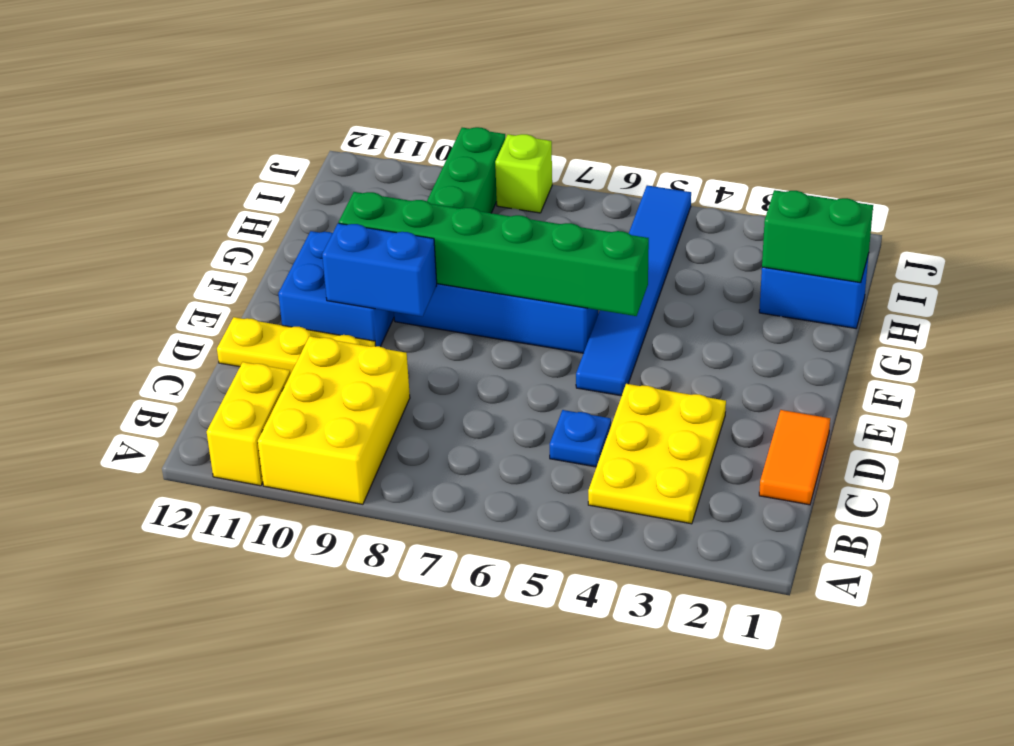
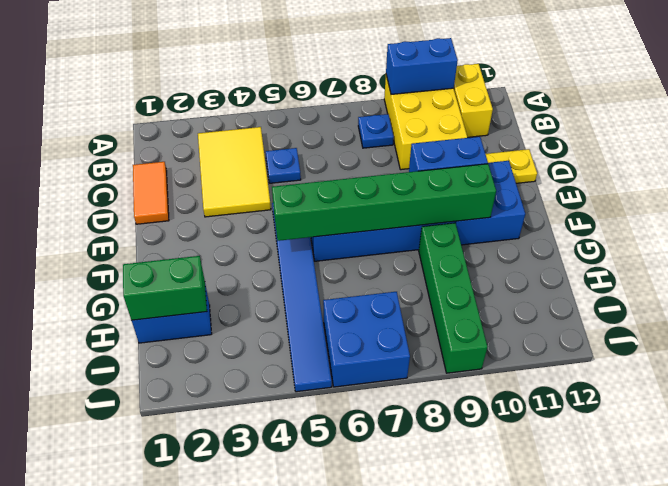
none -> blue brick A9:A10 level 2
yellow plate B3:D4 level 1 -> yellow tile B3:D4 level 1
none -> blue plate B8 level 1
none -> blue brick I6:J7 level 1
lime brick J8 level 1 -> none

